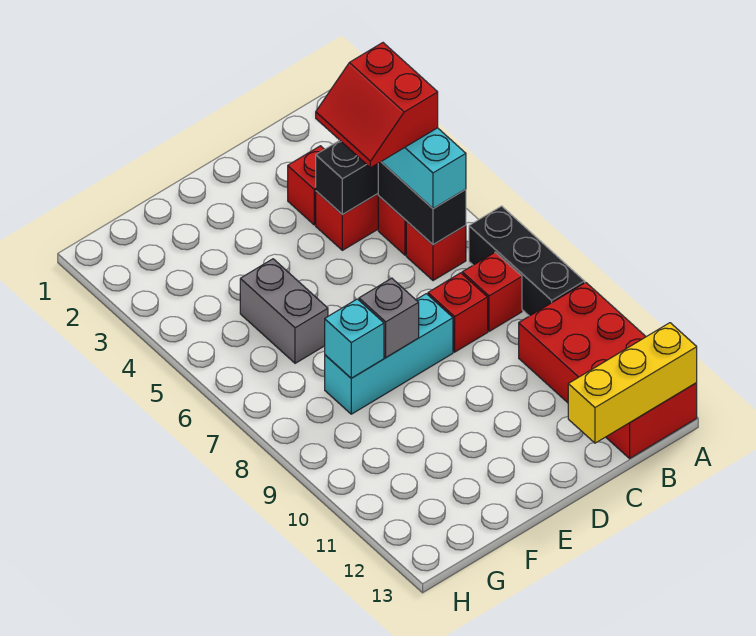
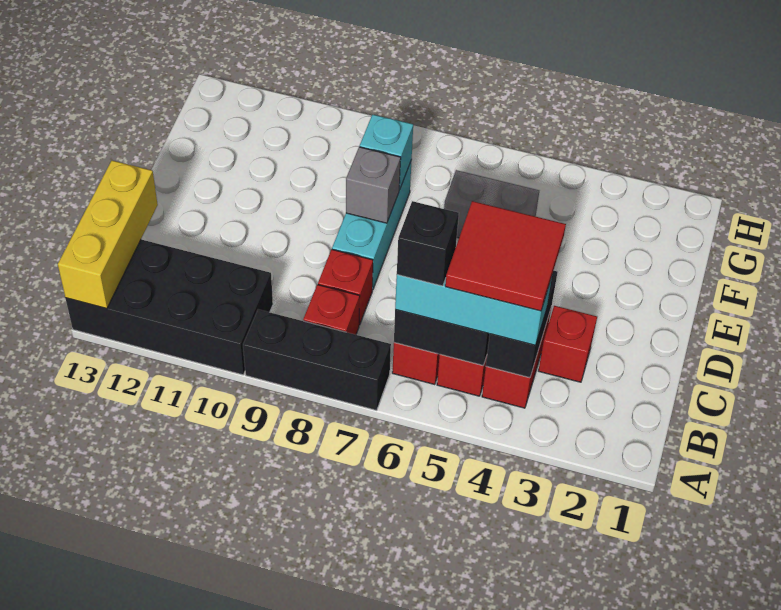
red brick A10:B13 level 1 -> black brick A10:B13 level 1
red slope B4:C5 level 4 top B -> red tile B4:C5 level 4
none -> black brick B6 level 4

